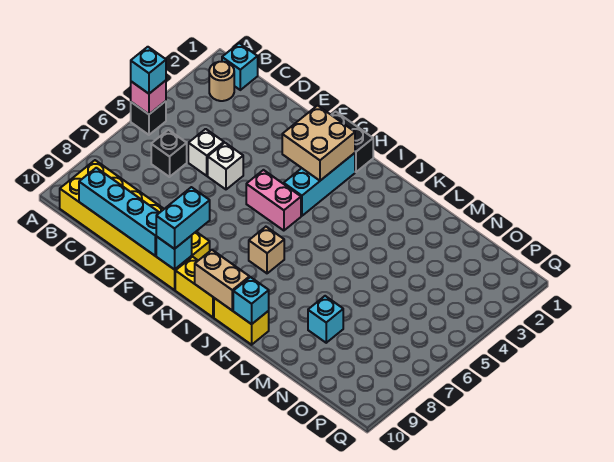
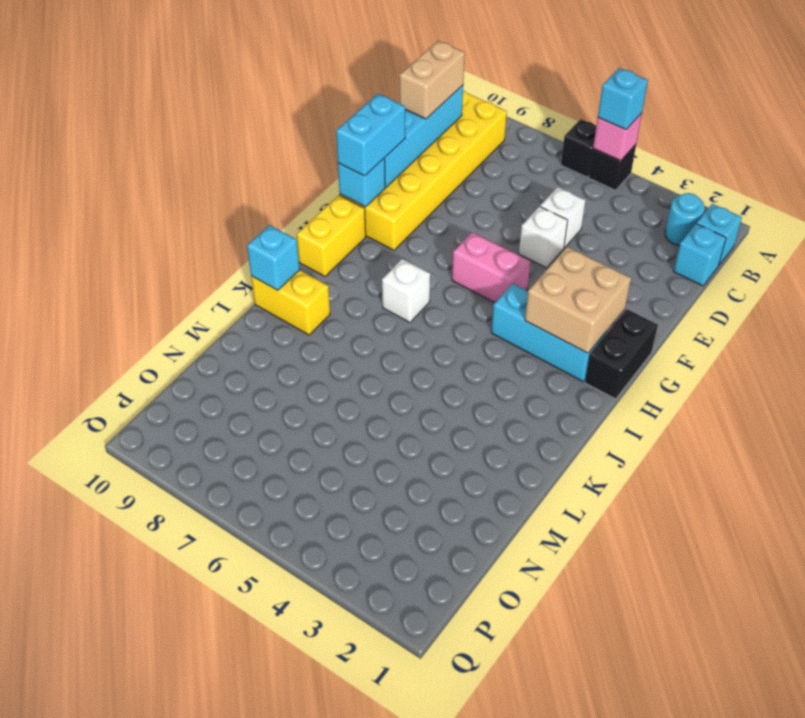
tan round brick B2 level 1 -> cyan round brick B2 level 1
black brick C6 level 1 -> black brick A6 level 1
pink brick G5:H5 level 1 -> pink brick G5:G6 level 1
cyan brick G9:G10 level 3 -> cyan brick F10:G10 level 3
tan brick I7 level 1 -> white brick I7 level 1
tan brick I10:J10 level 2 -> tan brick C10:D10 level 3
yellow brick J10:K10 level 1 -> yellow brick K9:K10 level 1
cyan brick M8 level 1 -> cyan brick C1 level 1

